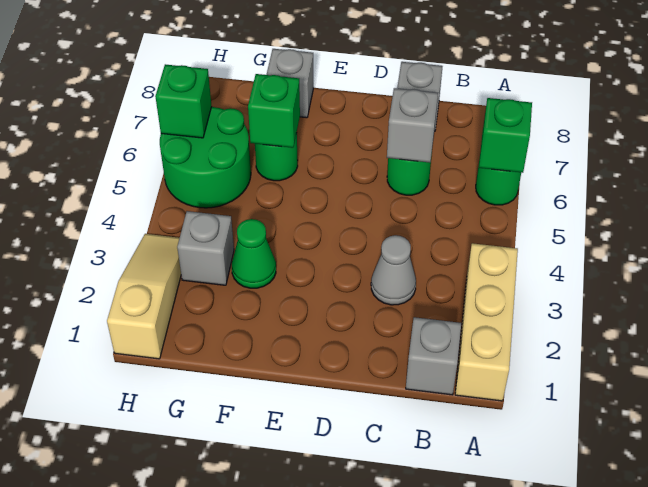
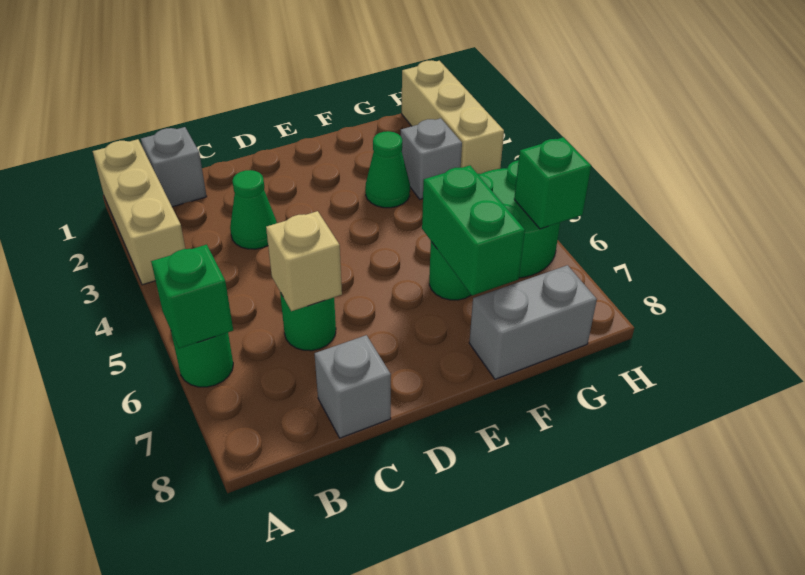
grey cone C3 level 1 -> green cone C3 level 1
grey brick C6 level 2 -> tan brick C6 level 2
green brick F6 level 2 -> green brick F6:F7 level 2
grey brick F8 level 1 -> grey brick F8:G8 level 1
tan slope H1:H3 level 1 top 1 -> tan brick H1:H3 level 1

